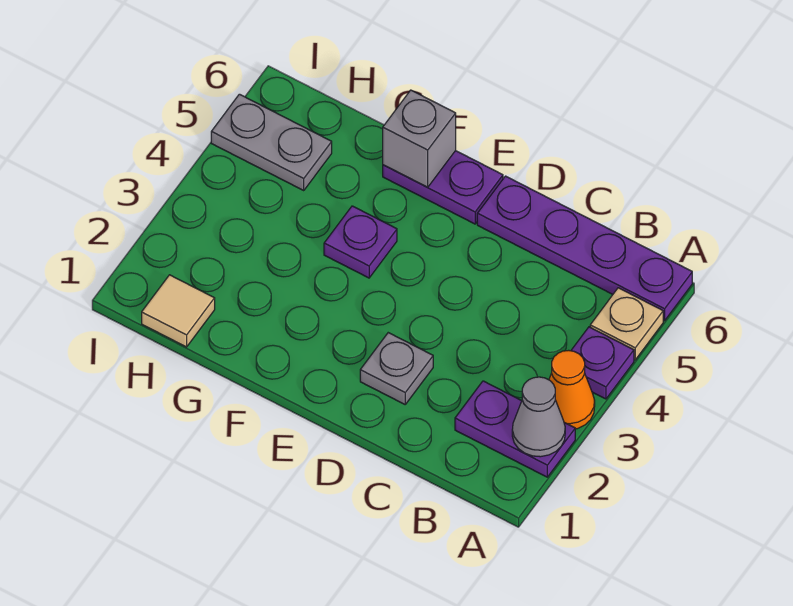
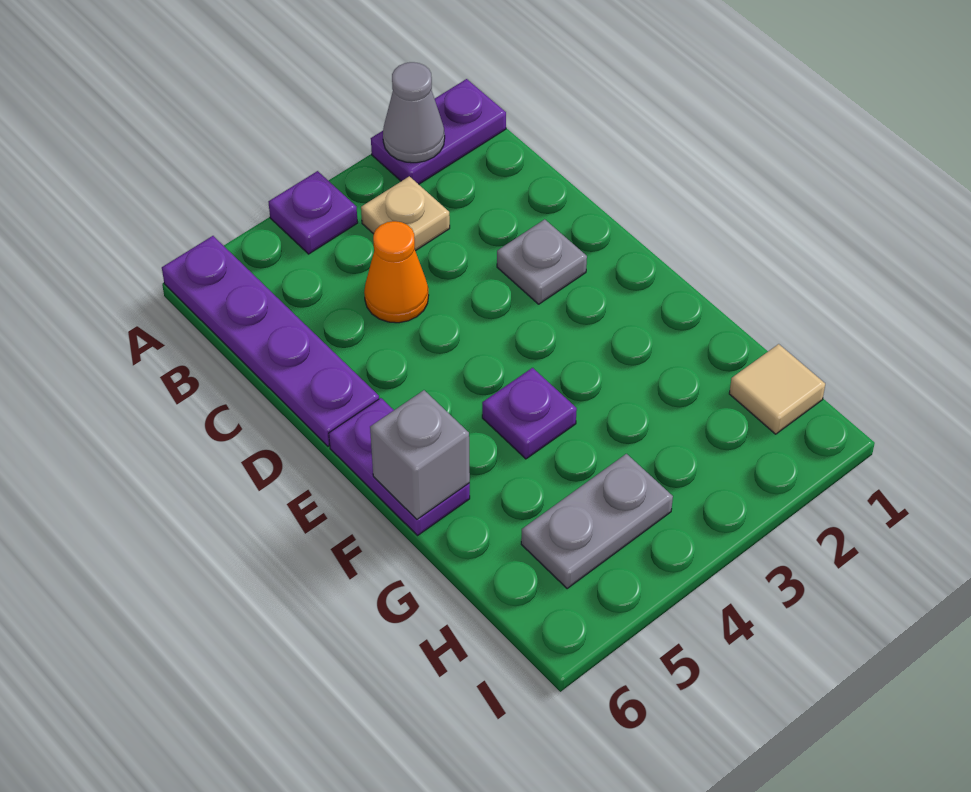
purple plate A2:B2 level 1 -> purple plate A1:A2 level 1
orange cone A3 level 1 -> orange cone C4 level 1
tan plate A5 level 1 -> tan plate B3 level 1
grey plate H5:I5 level 1 -> grey plate H4:H5 level 1

